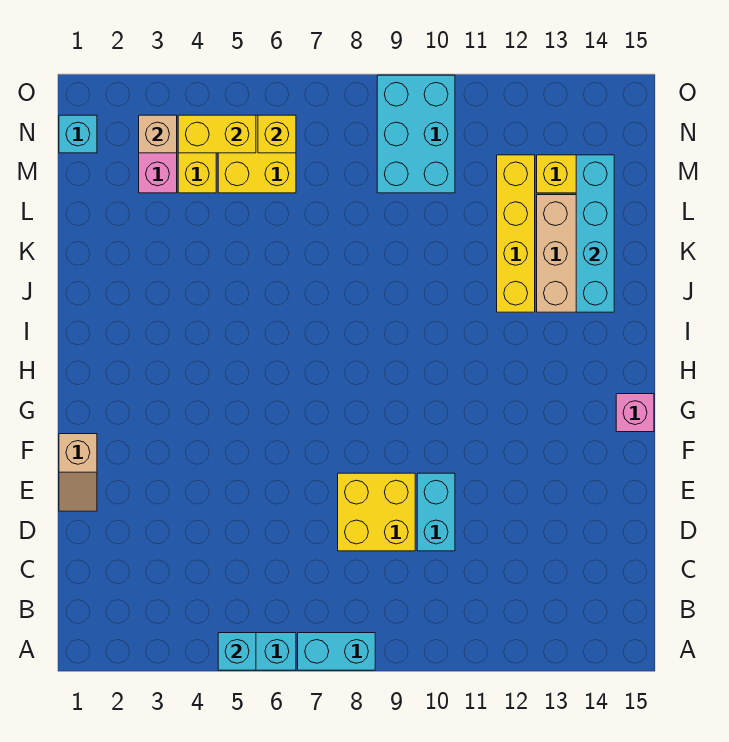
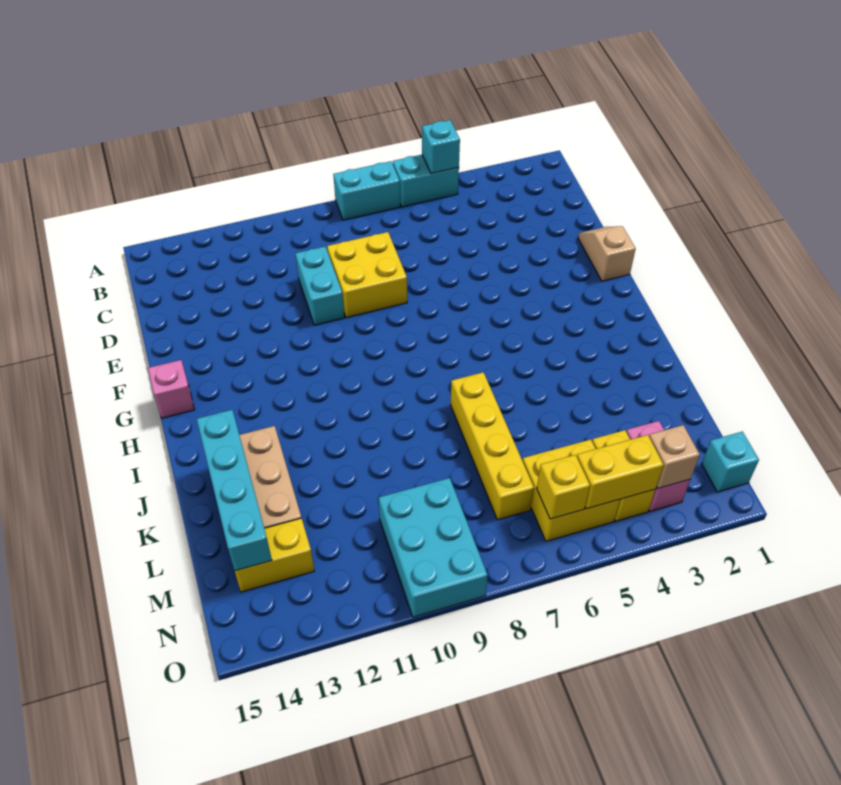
yellow brick J12:M12 level 1 -> yellow brick J7:M7 level 1

